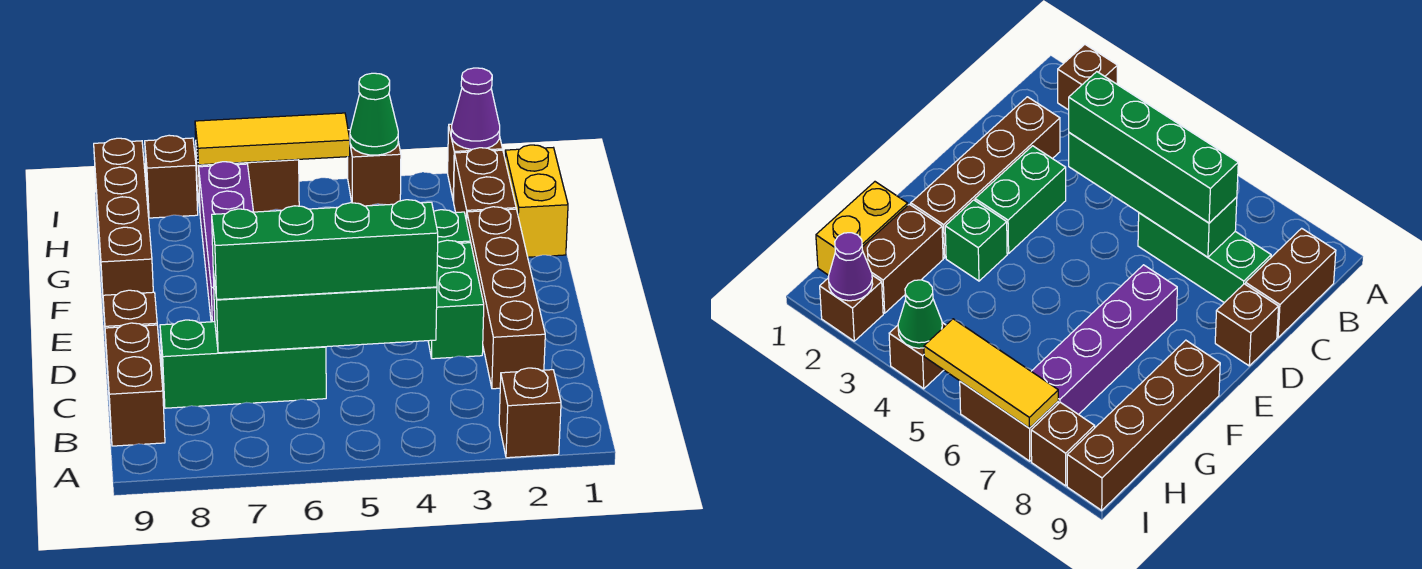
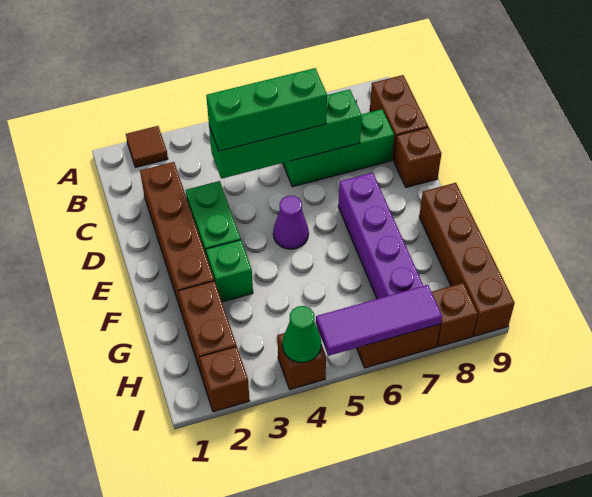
brown brick A2 level 1 -> brown tile A2 level 1
green brick C4:C7 level 3 -> green brick C4:C6 level 3
yellow brick G1:H1 level 1 -> none
purple cone I2 level 2 -> purple cone E5 level 1
yellow tile I5:I7 level 2 -> purple tile I5:I7 level 2

